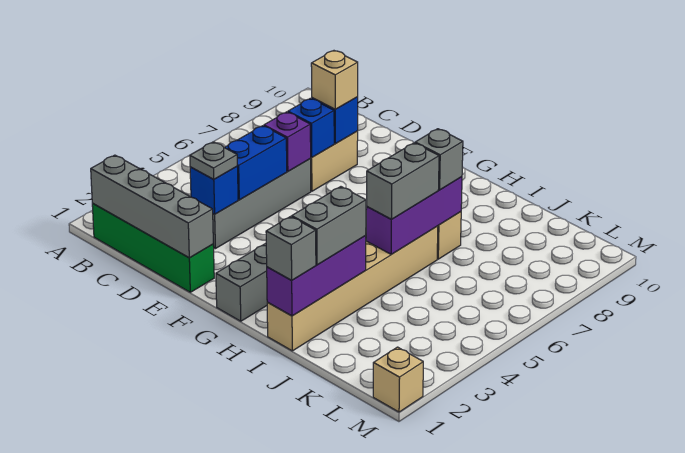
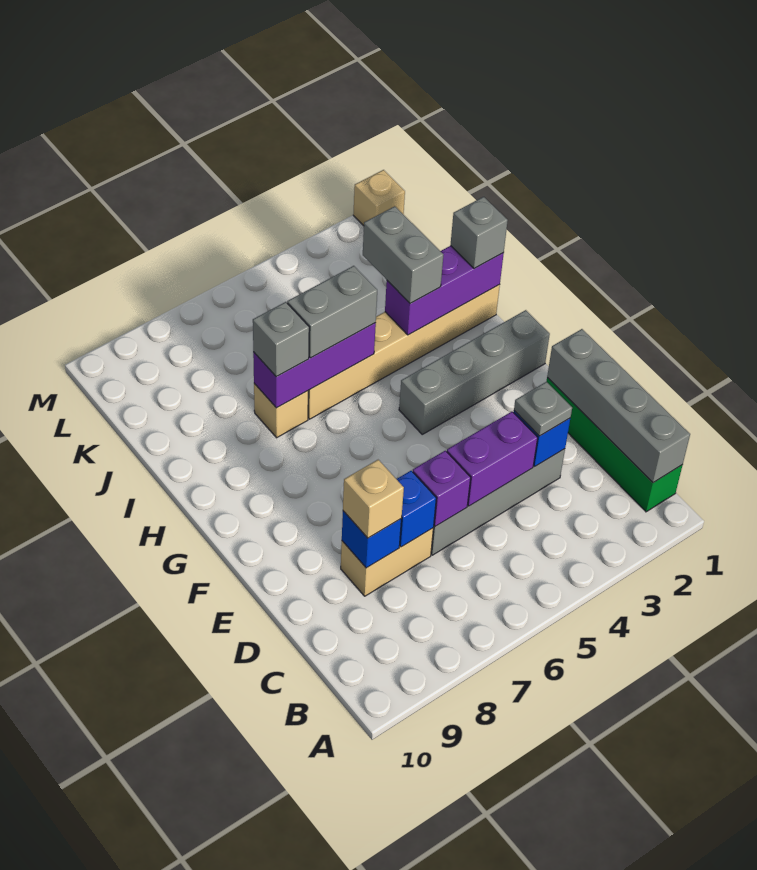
blue brick D4:D5 level 2 -> purple brick D4:D5 level 2
grey brick I2:I3 level 3 -> grey brick I3:J3 level 3

